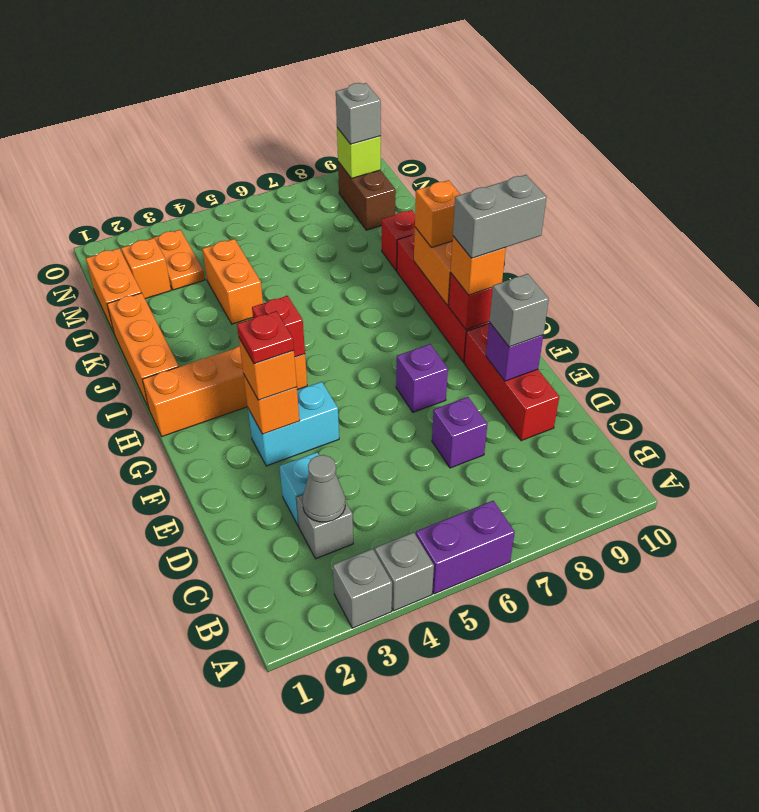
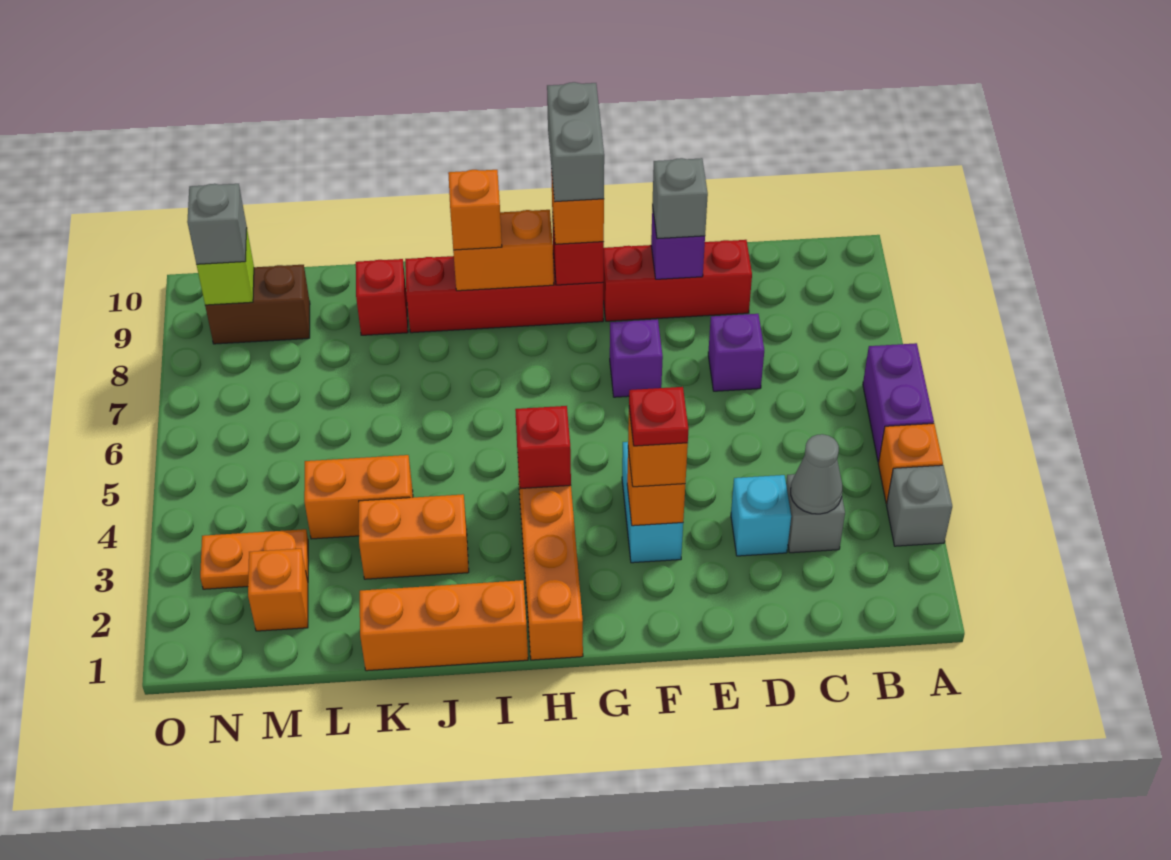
grey brick A4 level 1 -> orange brick A4 level 1
orange brick L1:M1 level 1 -> orange brick J3:K3 level 1

